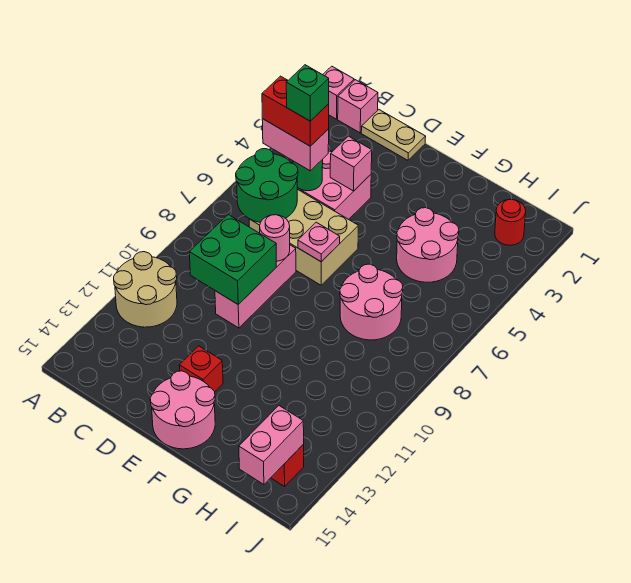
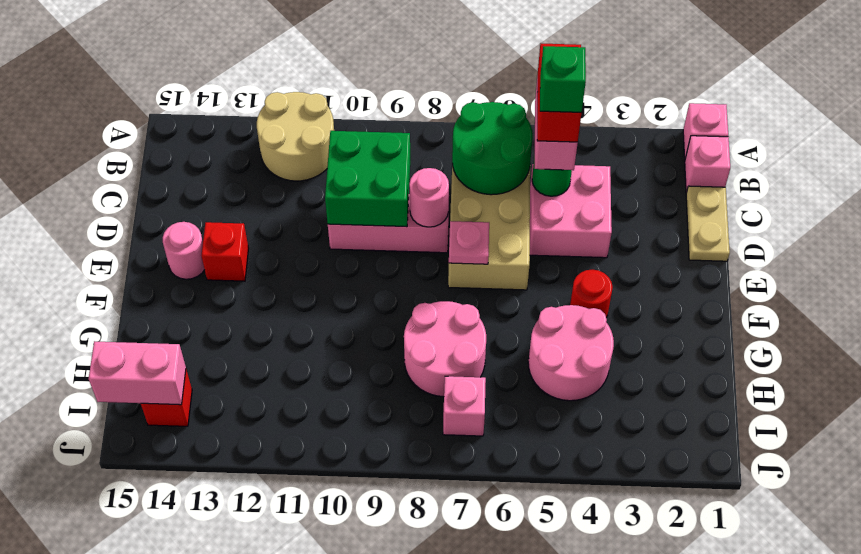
pink brick D4 level 2 -> pink brick I7 level 1
pink round brick E14:F15 level 1 -> pink round brick E14 level 1
red round brick I2 level 1 -> red round brick F4 level 1

